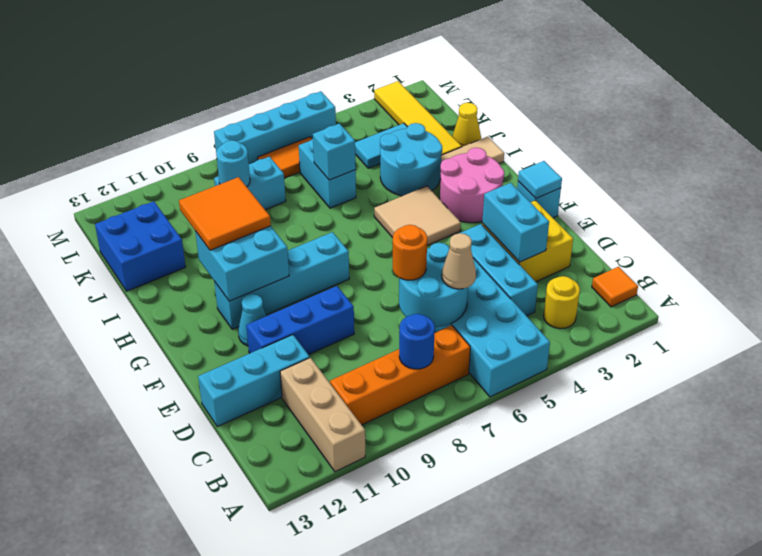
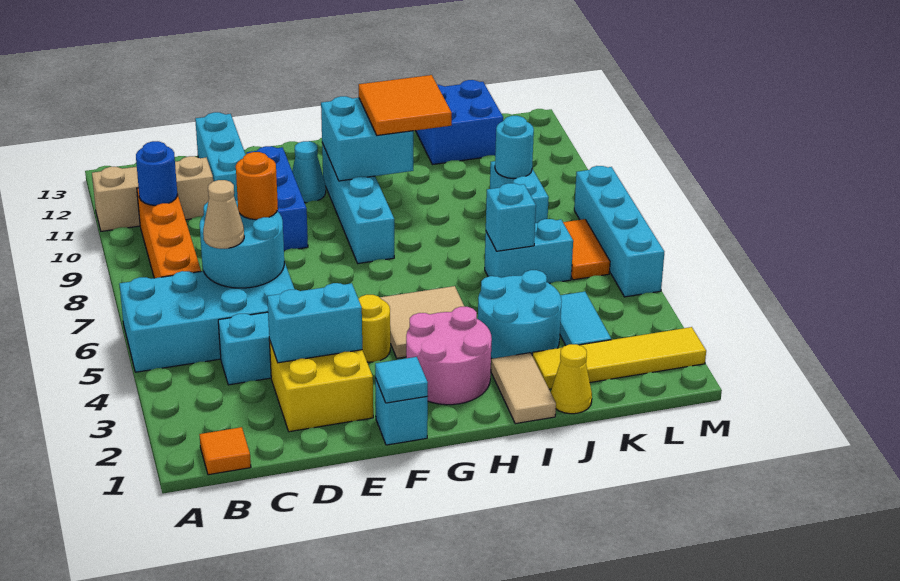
yellow round brick B3 level 1 -> yellow round brick F4 level 1
blue round brick B8 level 2 -> blue round brick B10 level 2

